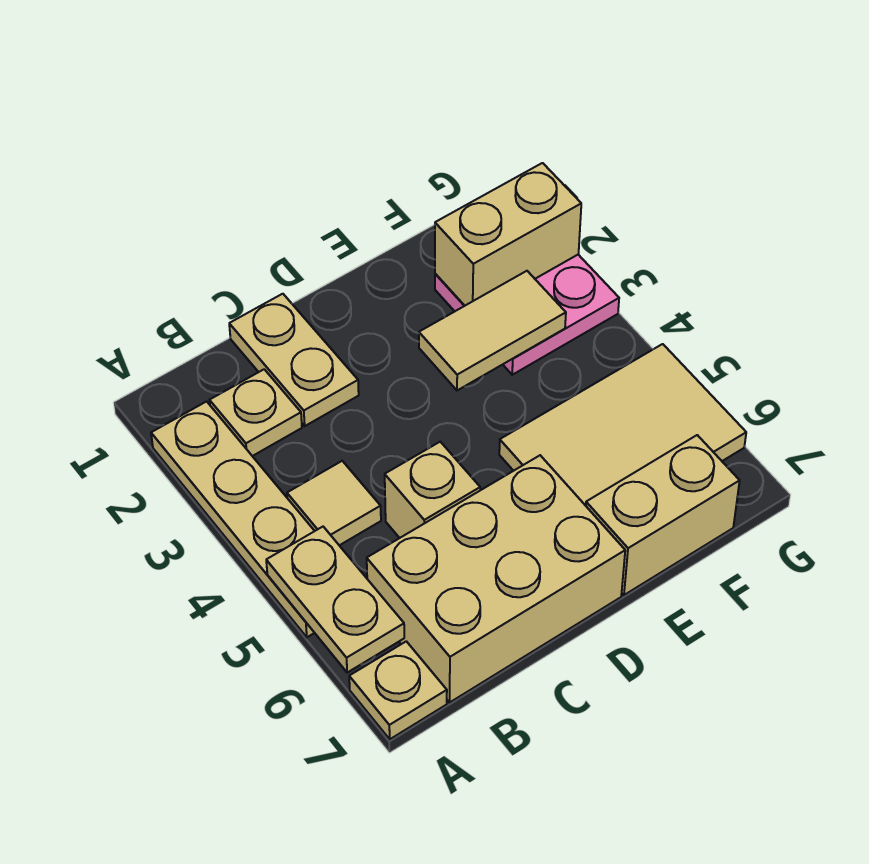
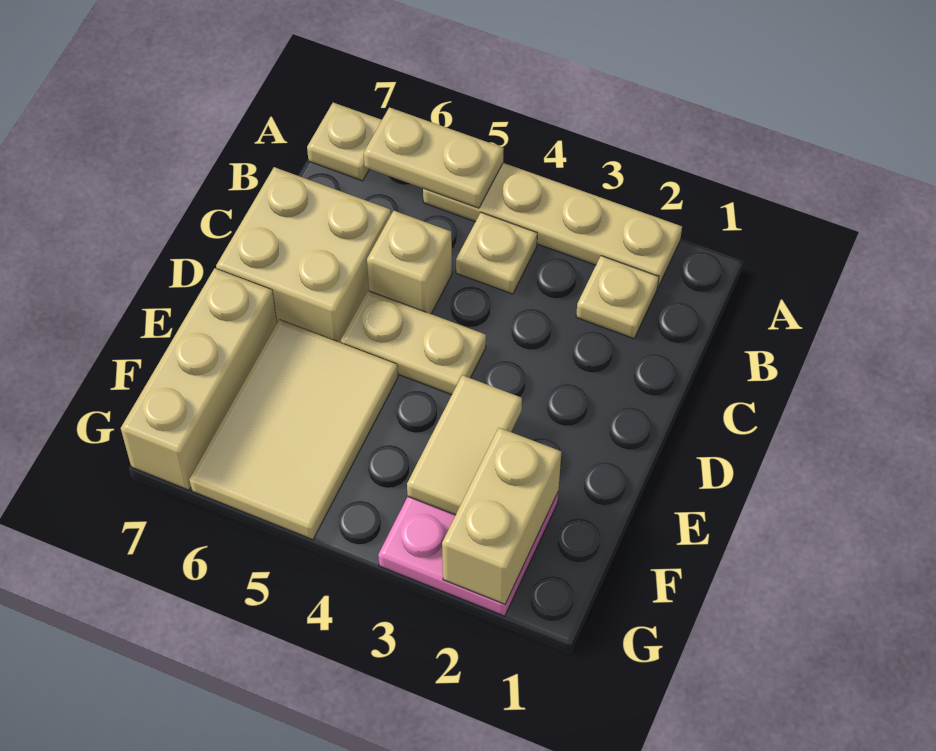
tan tile B4 level 1 -> tan plate B4 level 1
tan brick B6:D7 level 1 -> tan brick C6:D7 level 1
tan plate C1:C2 level 1 -> tan plate D4:D5 level 1
tan brick E7:F7 level 1 -> tan brick E7:G7 level 1

